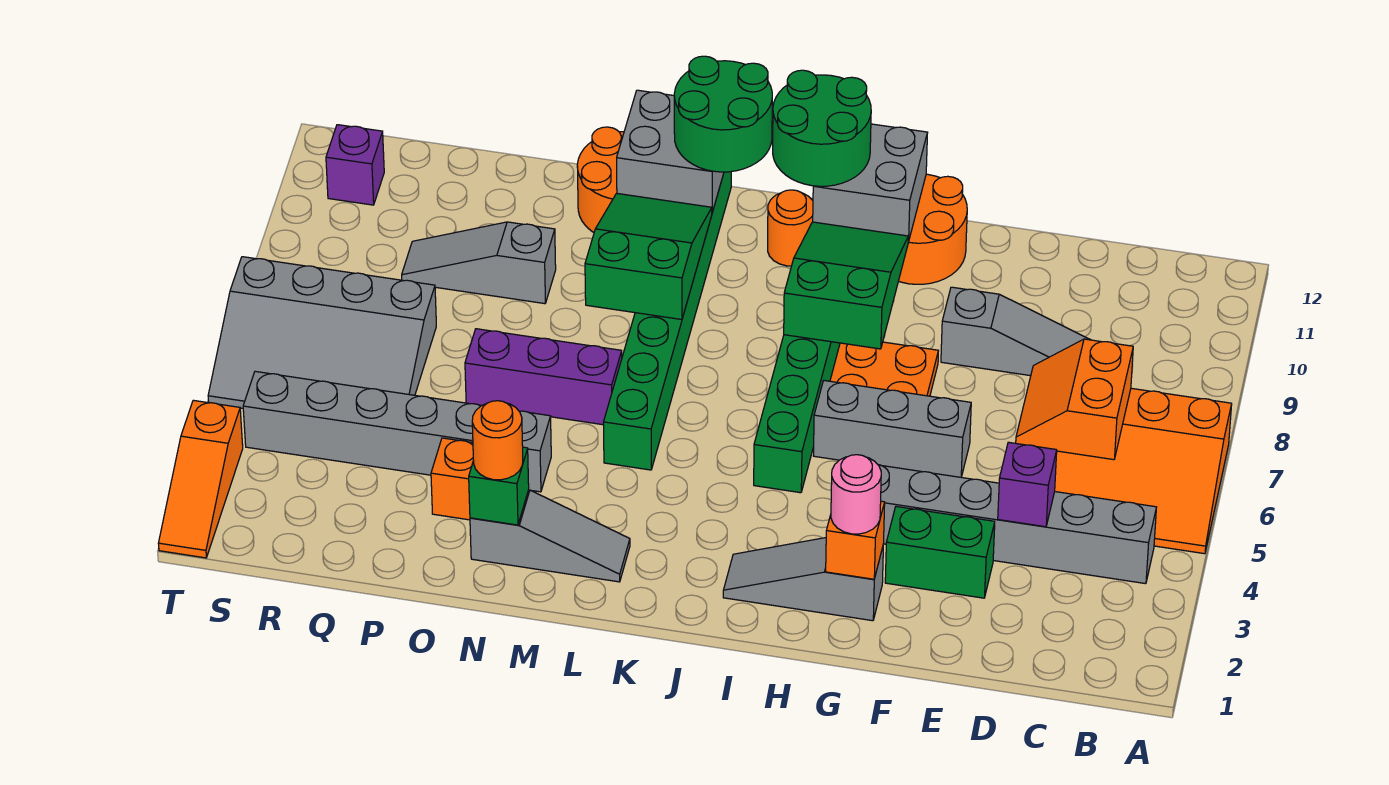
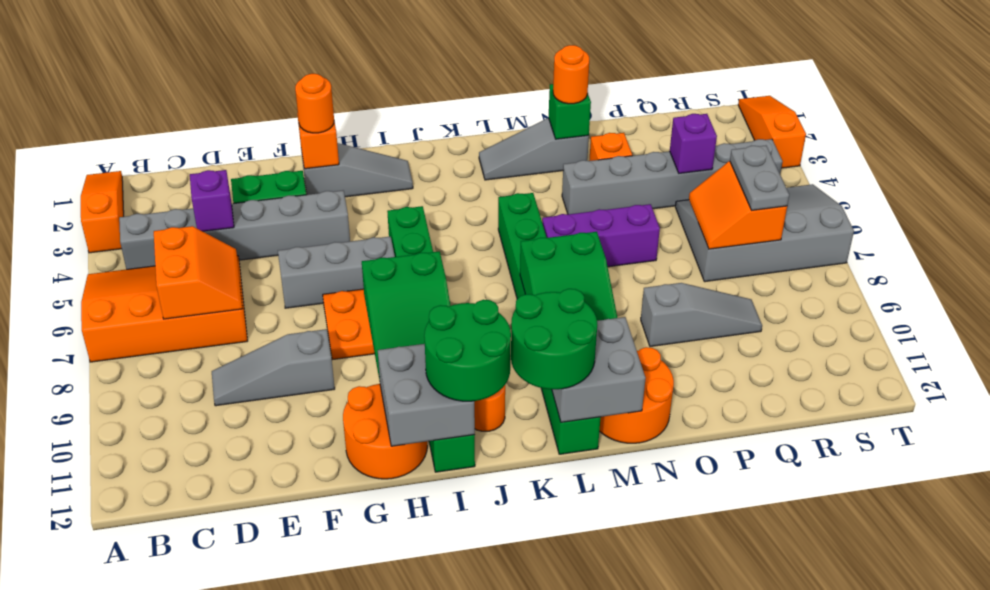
none -> orange slope A1:A3 level 1 top 3
pink round brick G2 level 3 -> orange round brick G2 level 3
none -> orange slope Q6:R7 level 2 top R
none -> grey plate R6:R7 level 3
purple brick S11 level 1 -> purple brick Q4 level 2

